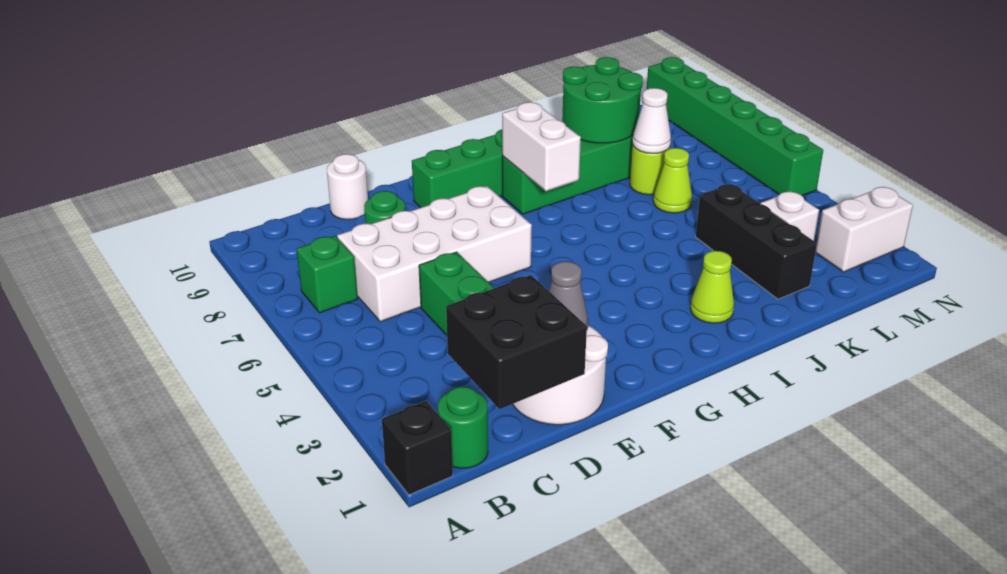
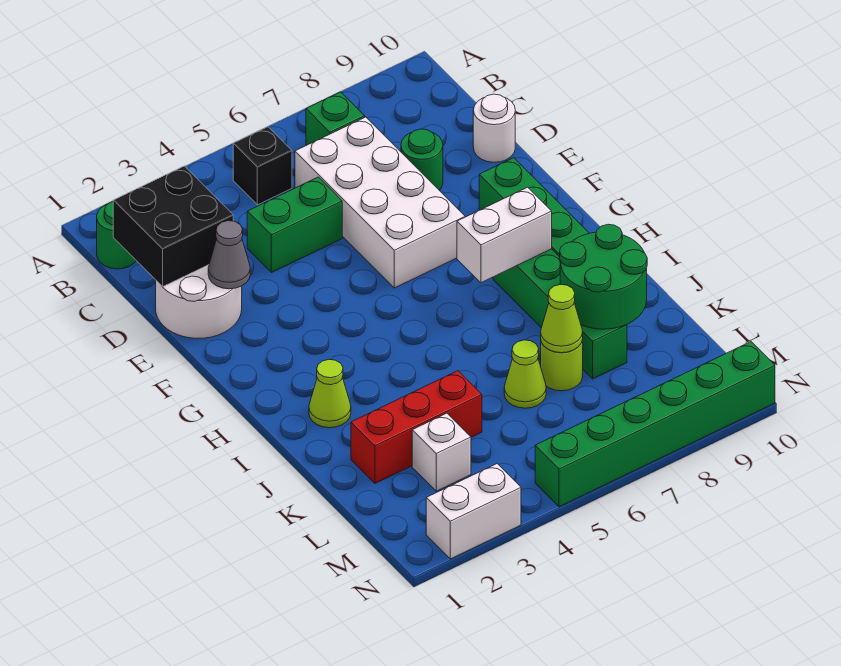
black brick A1 level 1 -> black brick B5 level 1
black brick K2:K4 level 1 -> red brick K2:K4 level 1
white cone K7 level 2 -> lime cone K7 level 2
white brick M2:N2 level 1 -> white brick N2:N3 level 1

